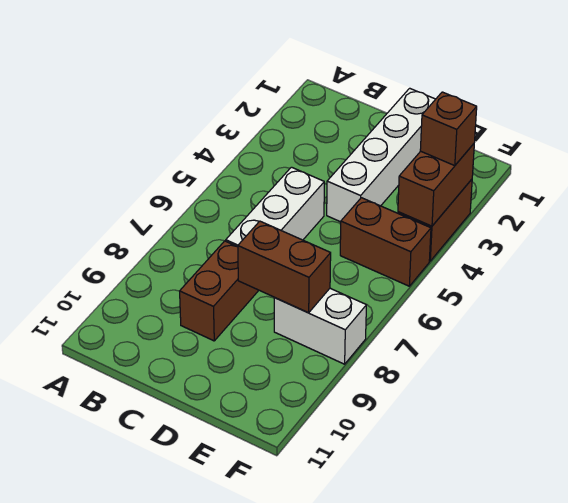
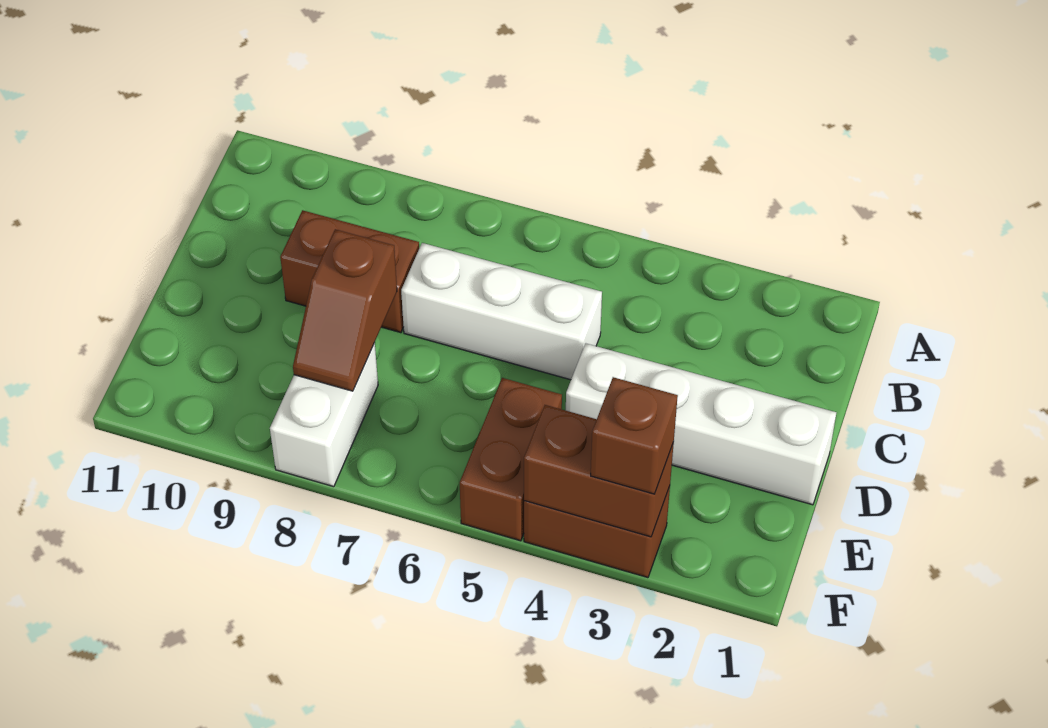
brown brick D8:E8 level 2 -> brown slope D8:E8 level 2 top D

